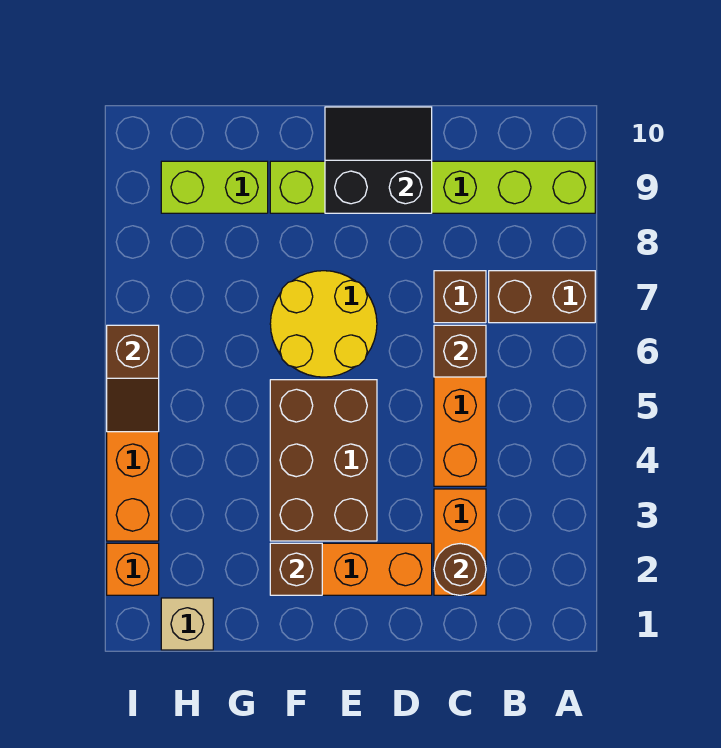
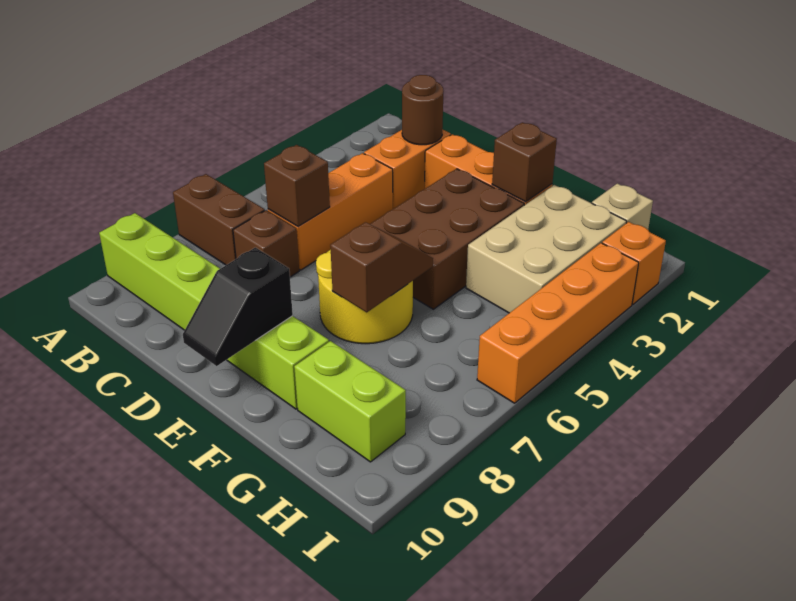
black slope D9:E10 level 2 top 9 -> black slope E9:E10 level 2 top 9
none -> tan brick G2:H4 level 1
brown slope I5:I6 level 2 top 6 -> brown slope F6:F7 level 2 top 7

